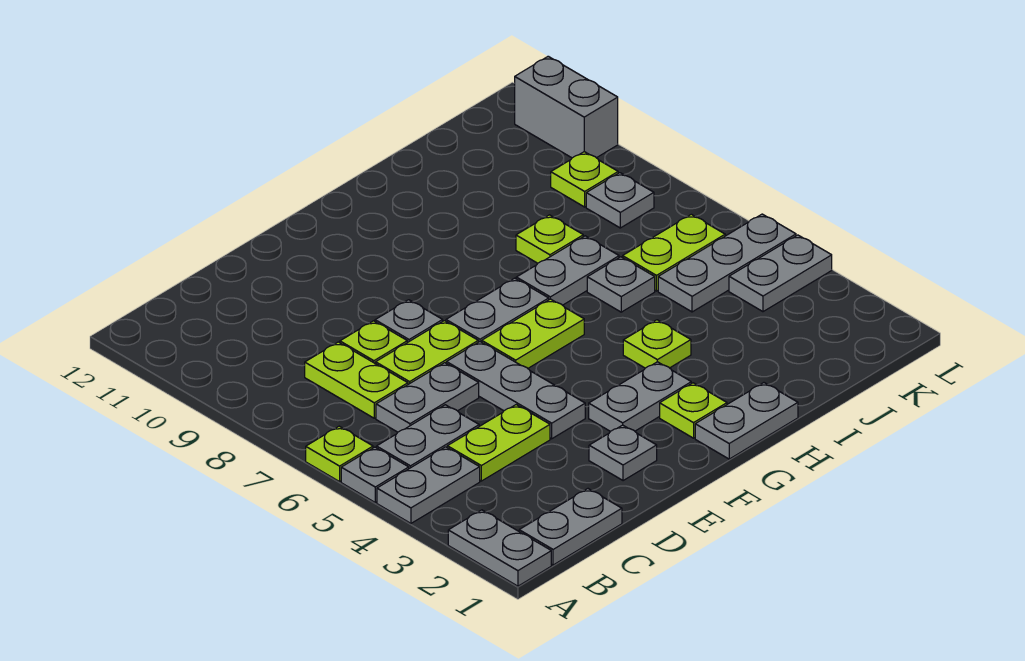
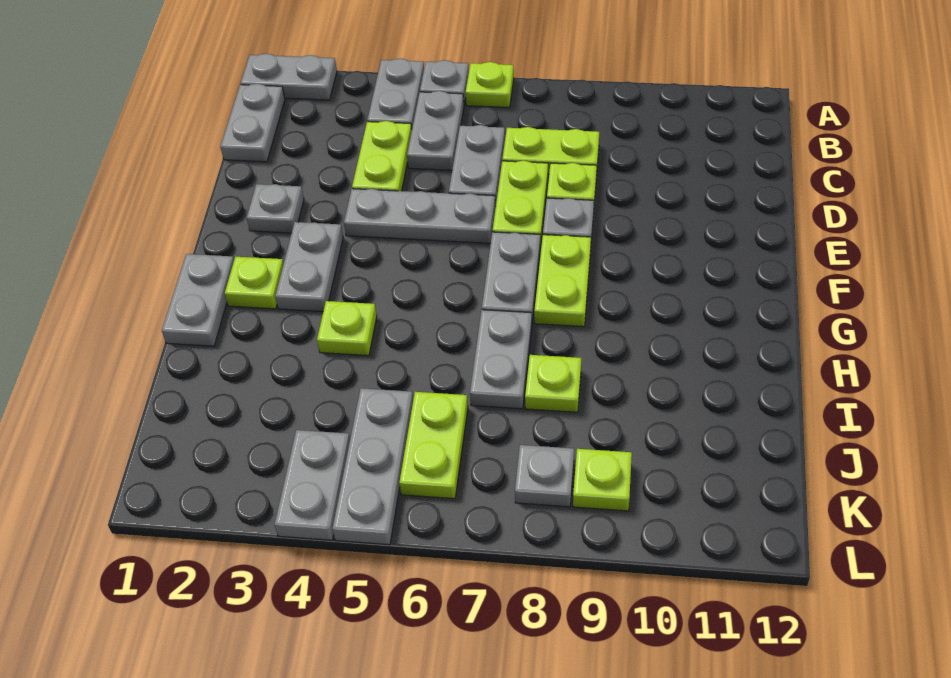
lime plate F6:G6 level 1 -> lime plate F8:G8 level 1
grey plate I6 level 1 -> none
grey brick L10:L11 level 1 -> none

